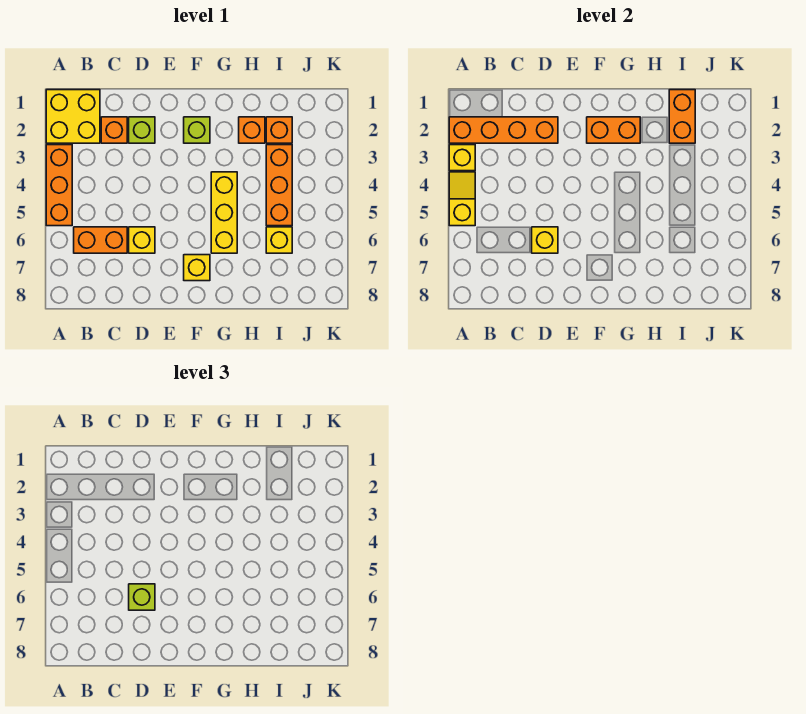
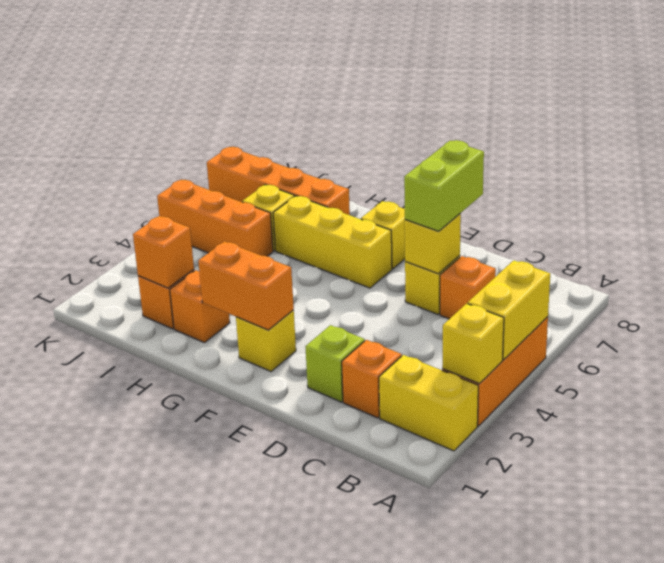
yellow brick A1:B2 level 1 -> yellow brick A2:B2 level 1
orange brick A2:D2 level 2 -> orange brick H7:K7 level 1
yellow slope A4:A5 level 2 top 5 -> yellow brick A4:A5 level 2
orange brick B6:C6 level 1 -> orange brick C6 level 1
lime brick D6 level 3 -> lime brick D6:D7 level 3
lime brick F2 level 1 -> yellow brick F2 level 1
yellow brick G4:G6 level 1 -> yellow brick F6:H6 level 1
orange brick I1:I2 level 2 -> orange brick I2 level 2
orange brick I3:I5 level 1 -> orange brick I5:K5 level 1

